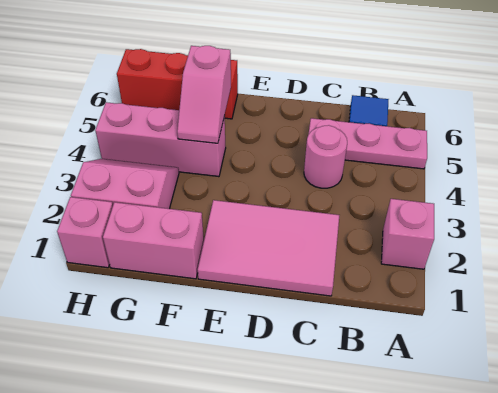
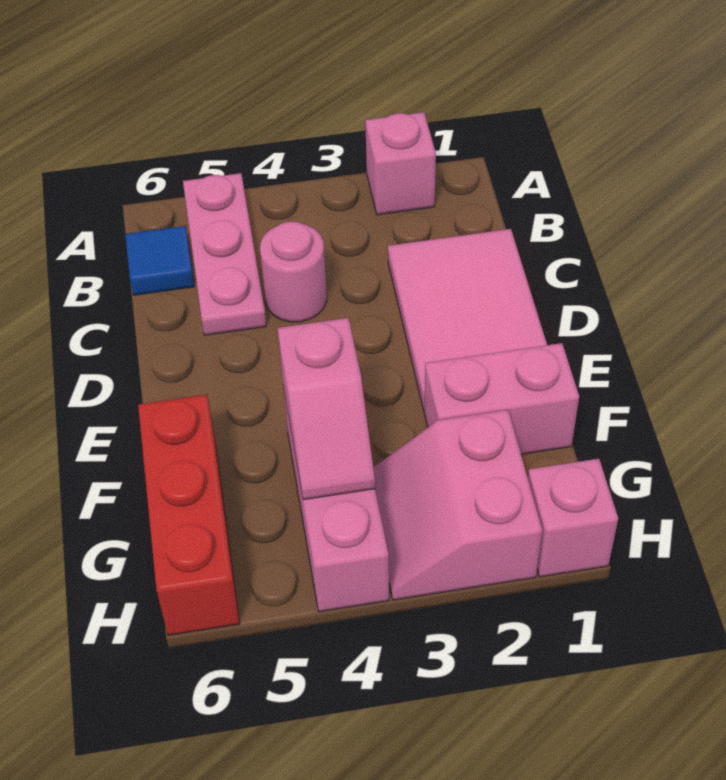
pink brick F1:G1 level 1 -> pink brick F1:F2 level 1
pink slope F4:F5 level 2 top 5 -> pink slope F4:G4 level 2 top F

